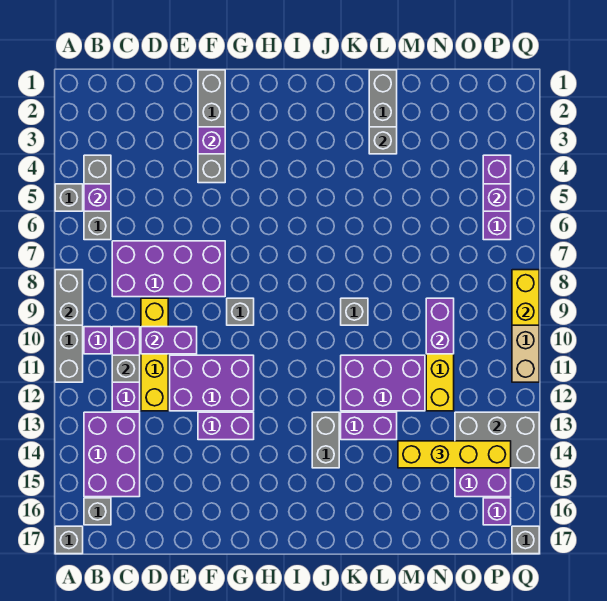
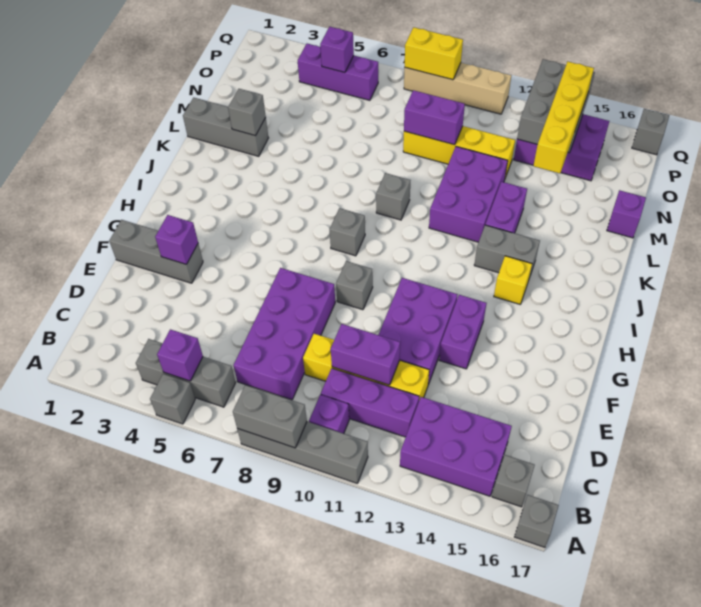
grey brick C11 level 2 -> grey brick I8 level 1
purple brick D10:E10 level 2 -> purple brick D10:D11 level 2
grey brick F1:F4 level 1 -> grey brick F1:F3 level 1
none -> yellow brick I14 level 1
purple brick P16 level 1 -> purple brick M17 level 1

